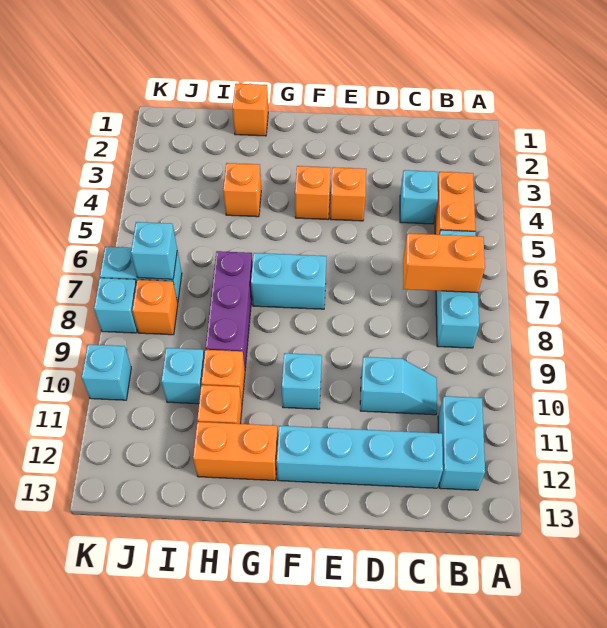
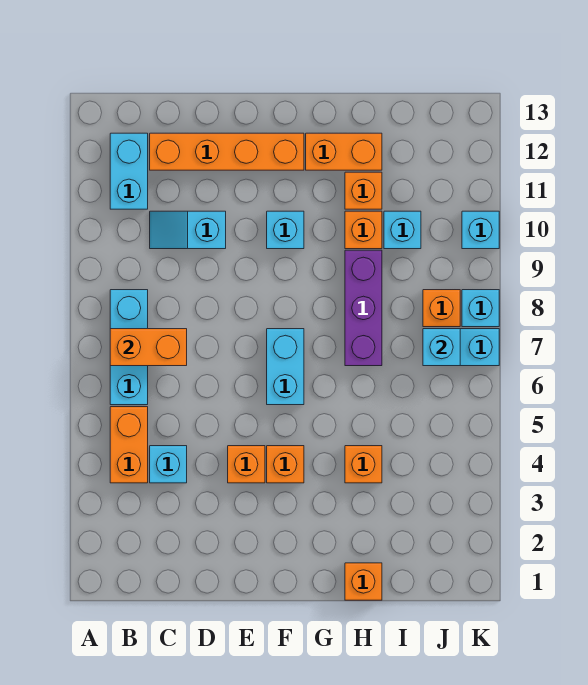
cyan brick C12:F12 level 1 -> orange brick C12:F12 level 1
cyan brick F7:G7 level 1 -> cyan brick F6:F7 level 1

